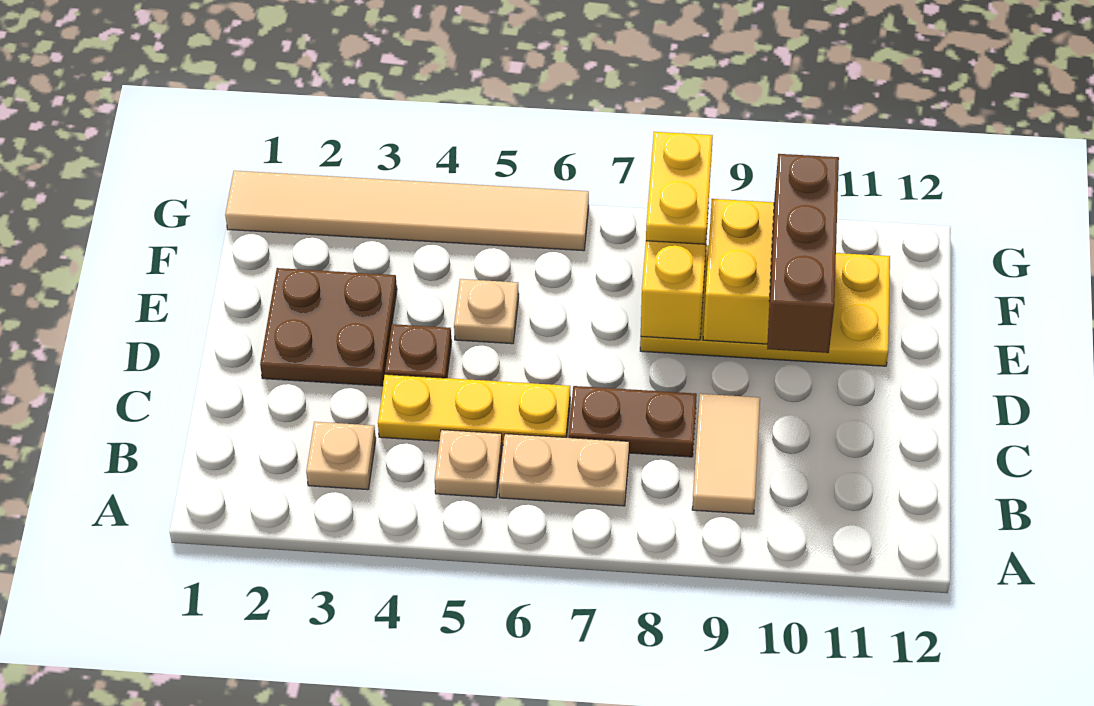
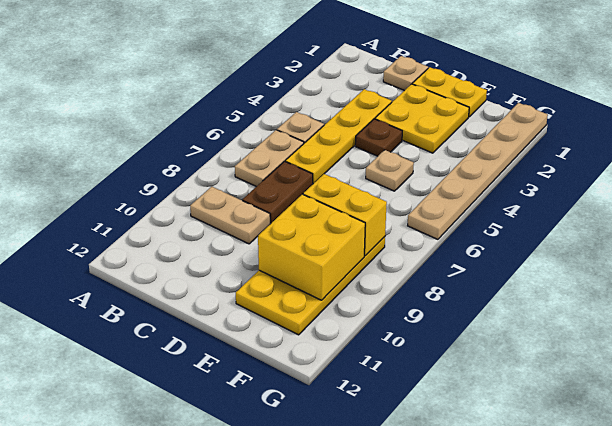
tan plate B3 level 1 -> tan plate C1 level 1
tan tile B9:C9 level 1 -> tan plate B9:C9 level 1
yellow plate C4:C6 level 1 -> yellow plate C3:C6 level 1
brown plate D2:E3 level 1 -> yellow plate D2:E3 level 1
brown brick D10:F10 level 3 -> none
yellow plate F8:G8 level 3 -> yellow plate D1:E1 level 1
tan tile G1:G6 level 1 -> tan plate G1:G6 level 1

